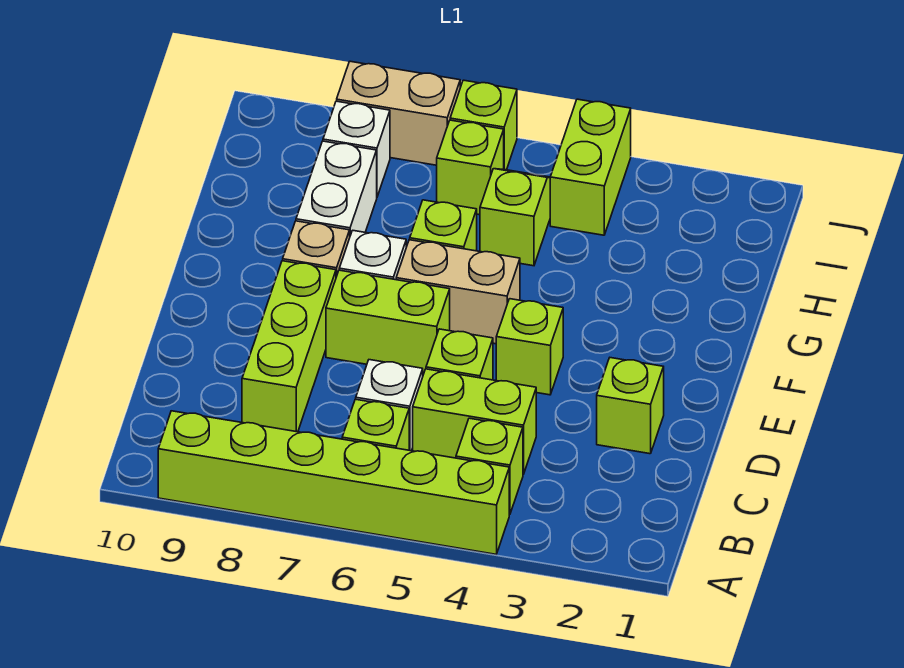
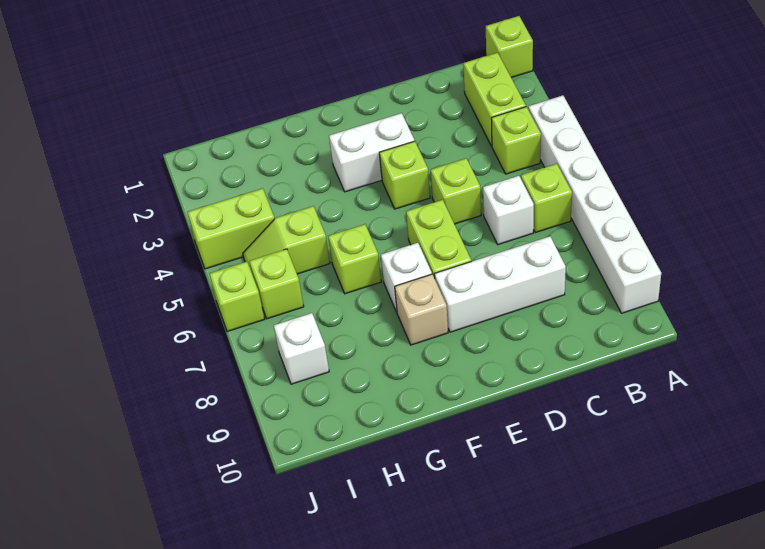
lime brick A4:A9 level 1 -> white brick A4:A9 level 1
lime brick C4:C5 level 1 -> lime brick B2:B3 level 1
lime brick C8:E8 level 1 -> white brick C8:E8 level 1
lime brick D2 level 1 -> lime brick A1 level 1
tan brick F5:F6 level 1 -> none
white brick G8:H8 level 1 -> white brick E3:F3 level 1
tan brick J7:J8 level 1 -> none

